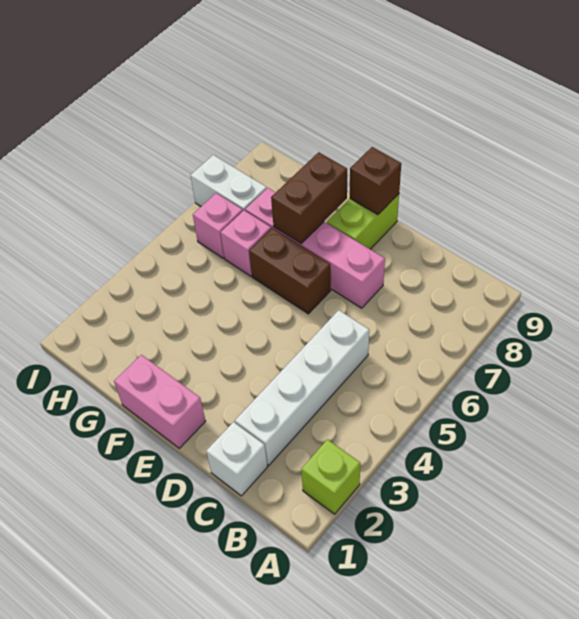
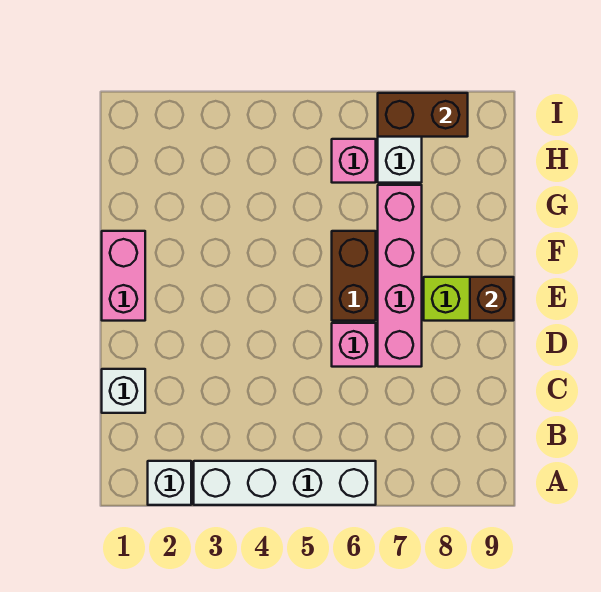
lime brick A2 level 1 -> white brick A2 level 1
white brick C2:C5 level 1 -> white brick A3:A6 level 1
brown brick F7:F8 level 2 -> brown brick I7:I8 level 2
pink brick G6 level 1 -> pink brick D6 level 1

